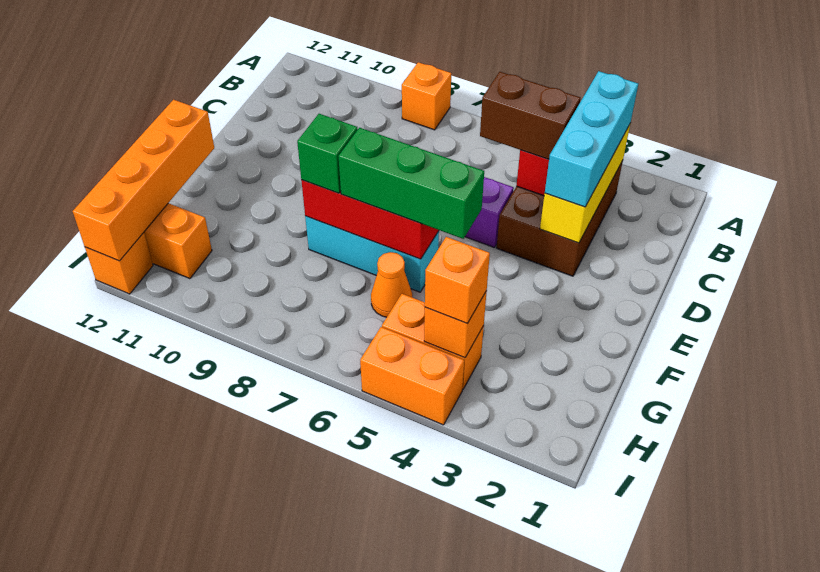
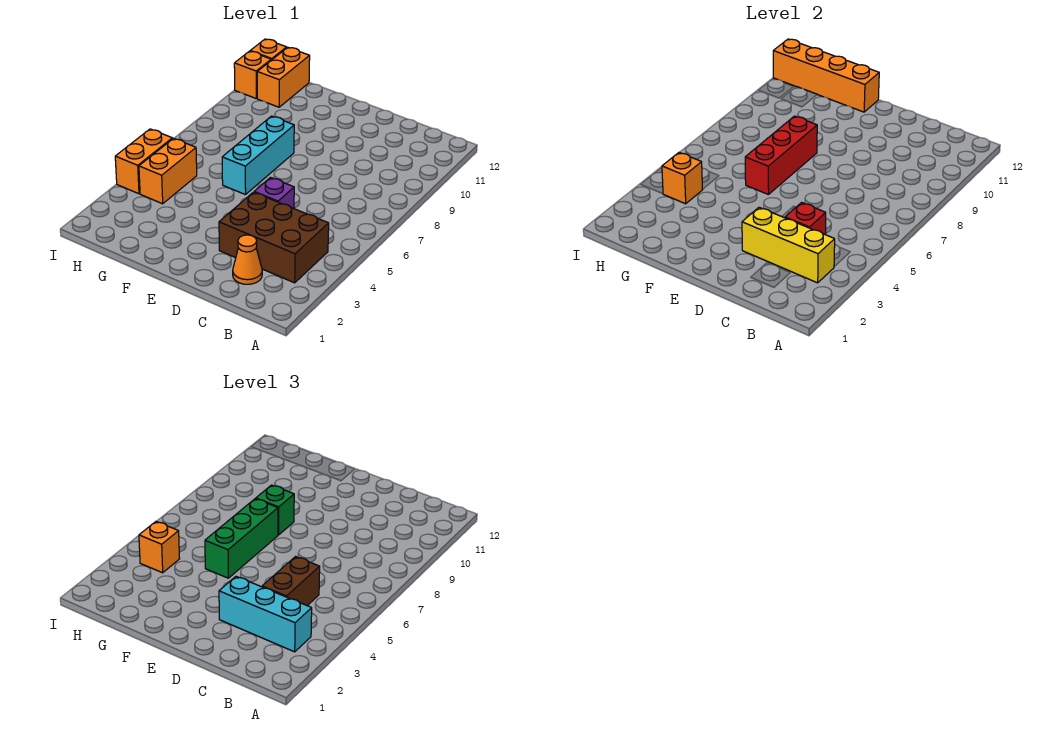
orange brick A8 level 1 -> orange brick I11 level 1
orange cone G6 level 1 -> orange cone C2 level 1

